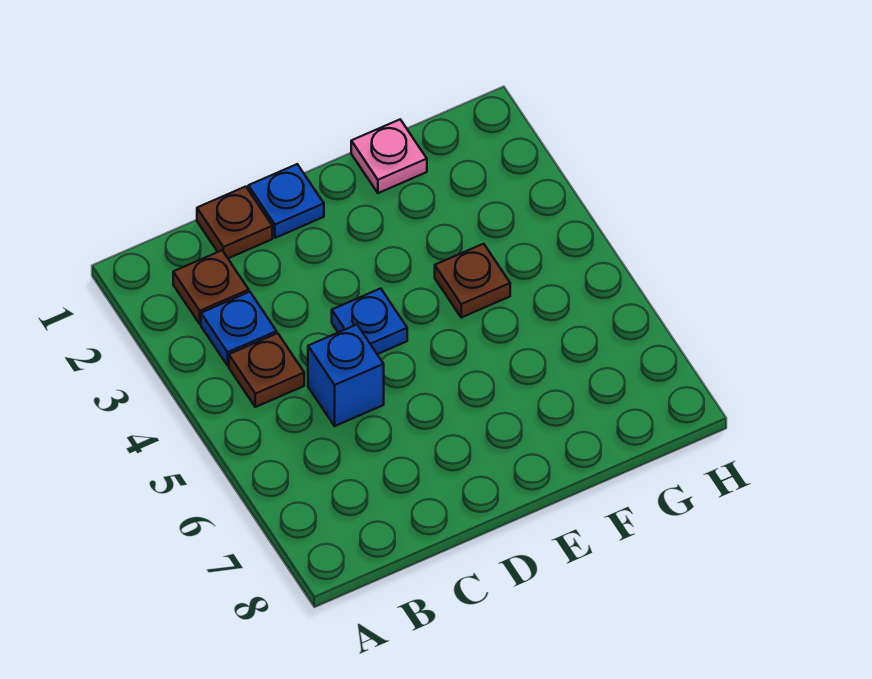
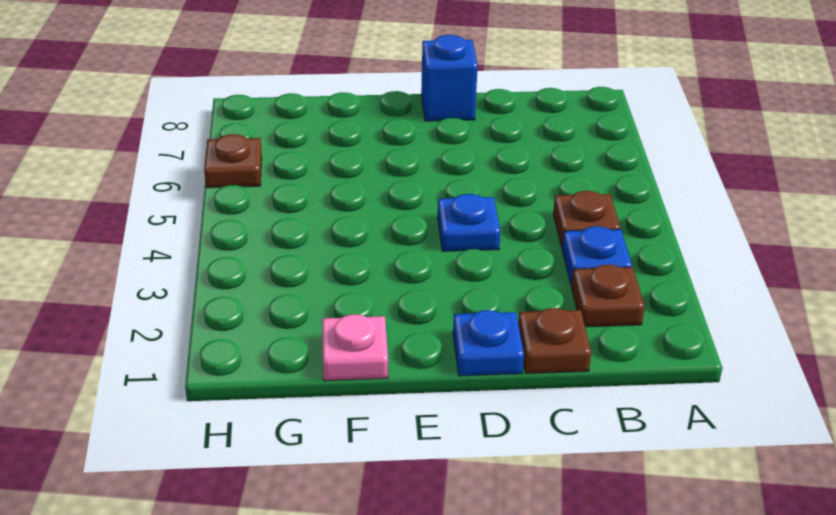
blue brick C5 level 1 -> blue brick D8 level 1
brown plate F4 level 1 -> brown plate H6 level 1

